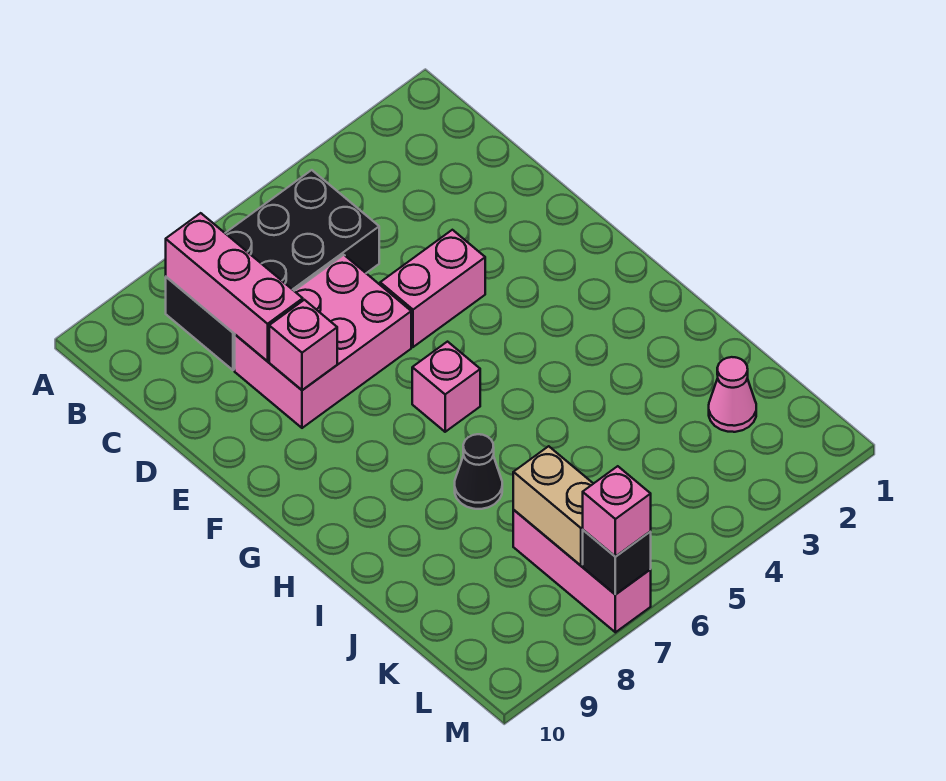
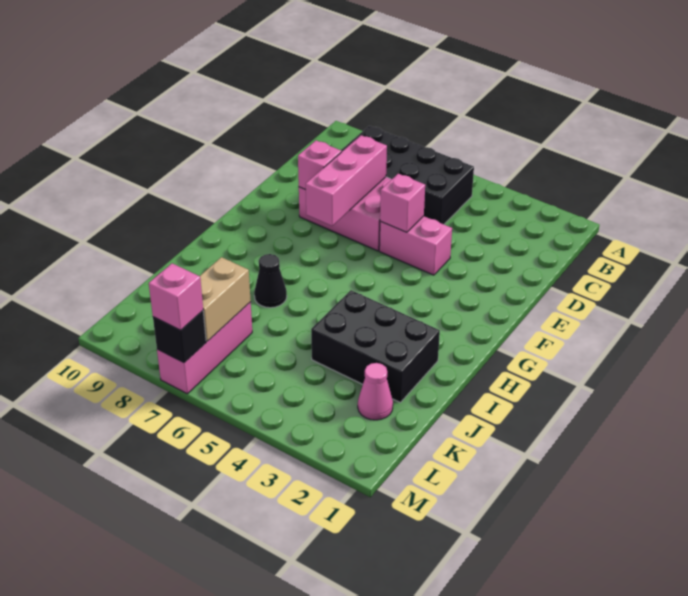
pink brick B8:D8 level 2 -> pink brick D7:F7 level 2
pink brick G6 level 1 -> pink brick E5 level 2
none -> black brick I2:J4 level 1

